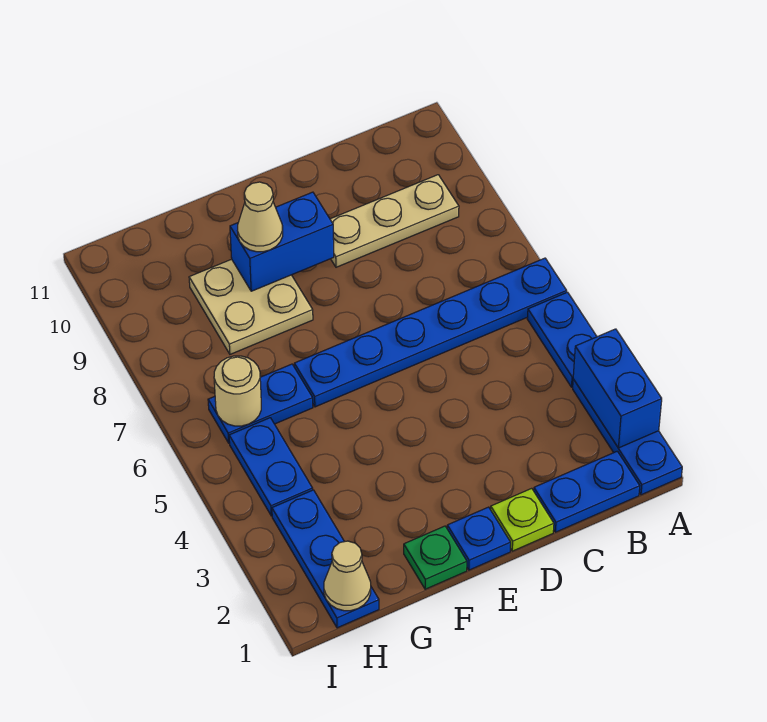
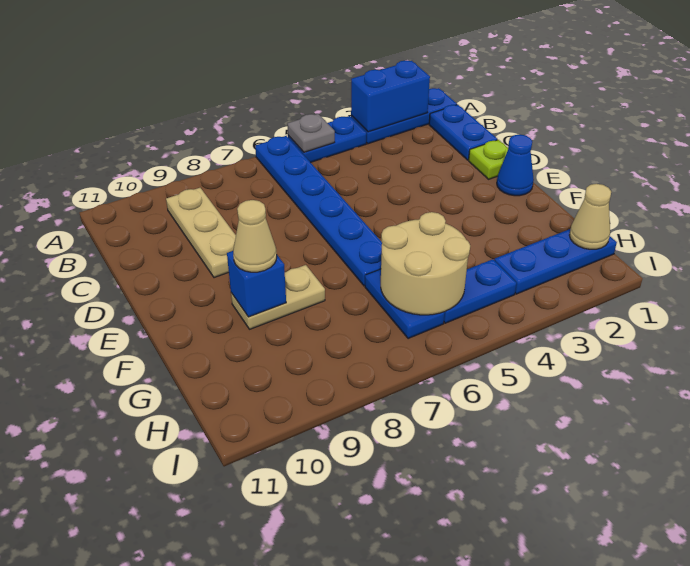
none -> grey plate A5 level 2
blue plate E1 level 1 -> blue cone E1 level 1
blue brick E9:F9 level 2 -> blue brick F9 level 2
green plate F1 level 1 -> none
tan plate F8:G9 level 1 -> tan plate F8:F9 level 1
tan round brick H6 level 2 -> tan round brick G5:H6 level 2

